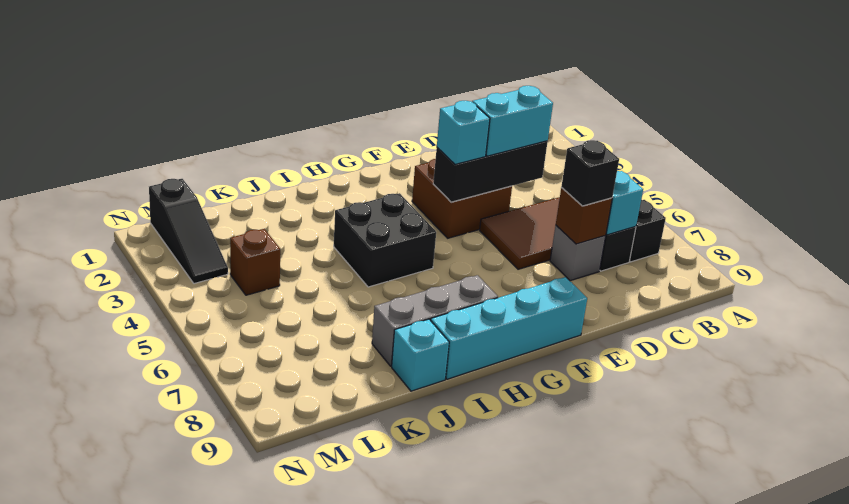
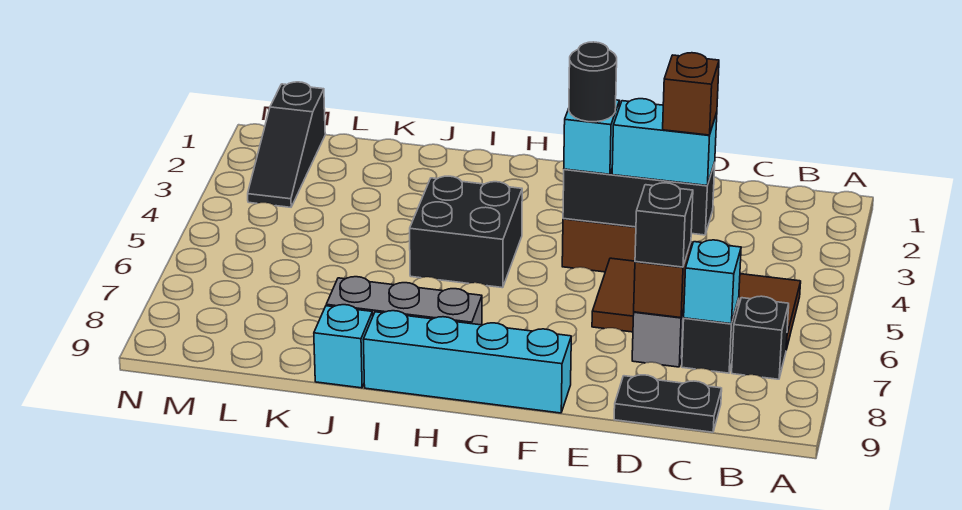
none -> black plate C9:D9 level 1
none -> black round brick F4 level 4
brown brick L4 level 1 -> brown brick D4 level 4

